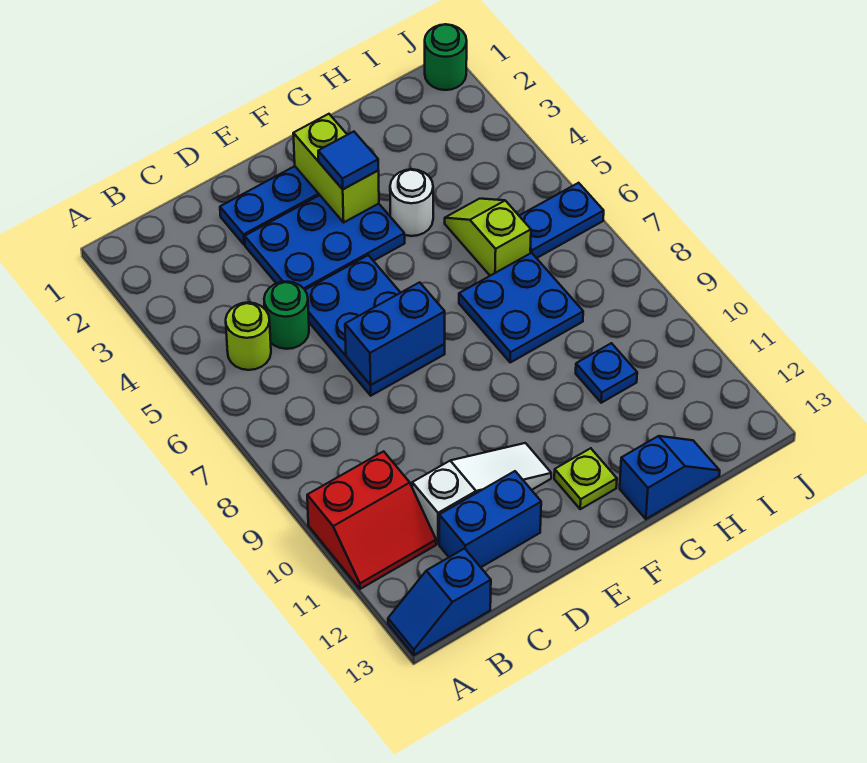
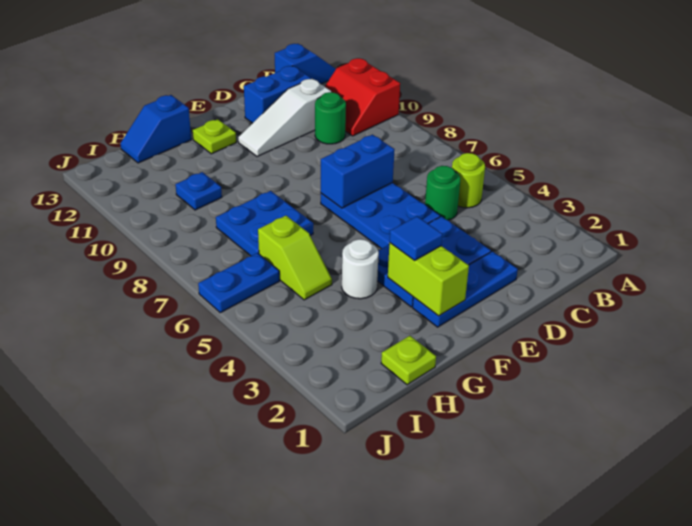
red slope A10:B11 level 1 top 10 -> red slope A10:B11 level 1 top A
none -> lime plate H1 level 1
green round brick J1 level 1 -> green round brick C10 level 1

